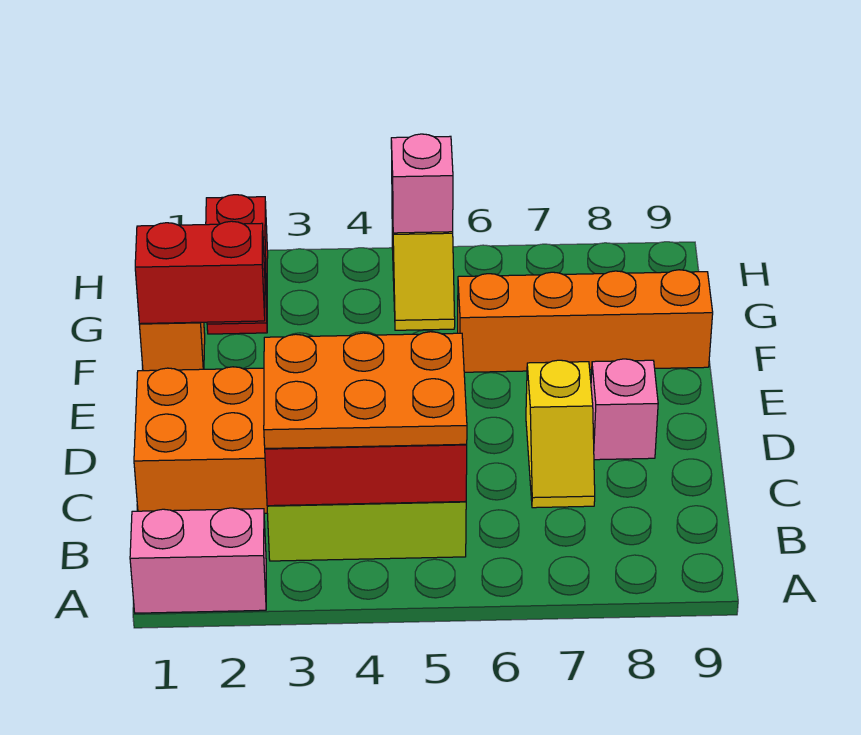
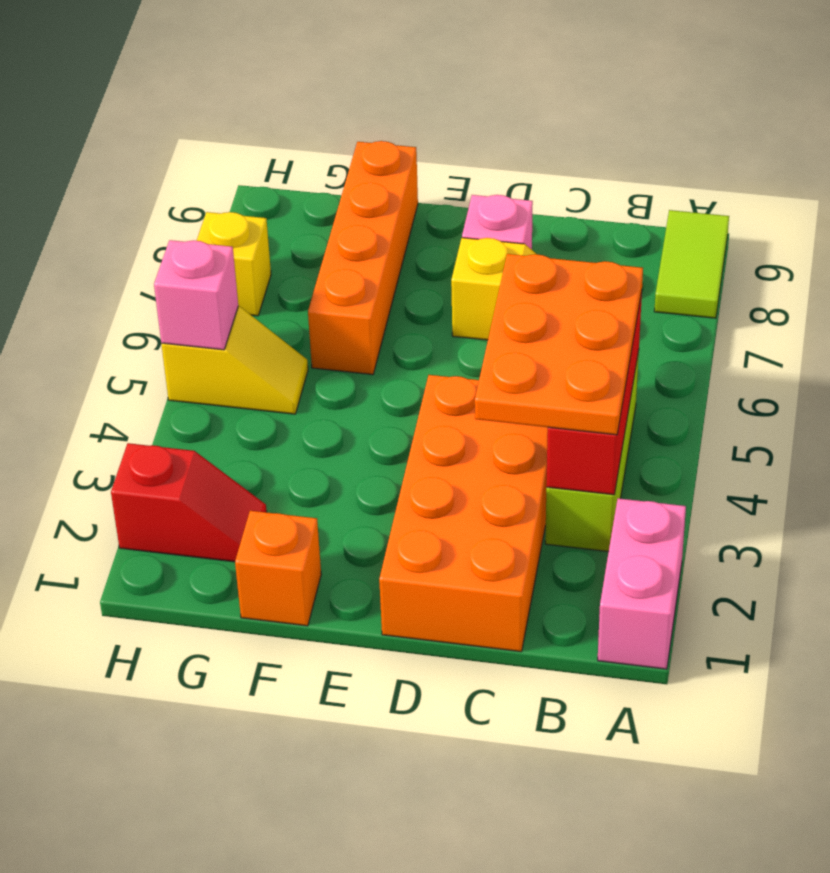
none -> lime tile A8:A9 level 1
red brick F1:F2 level 2 -> none
none -> yellow brick H7 level 1

